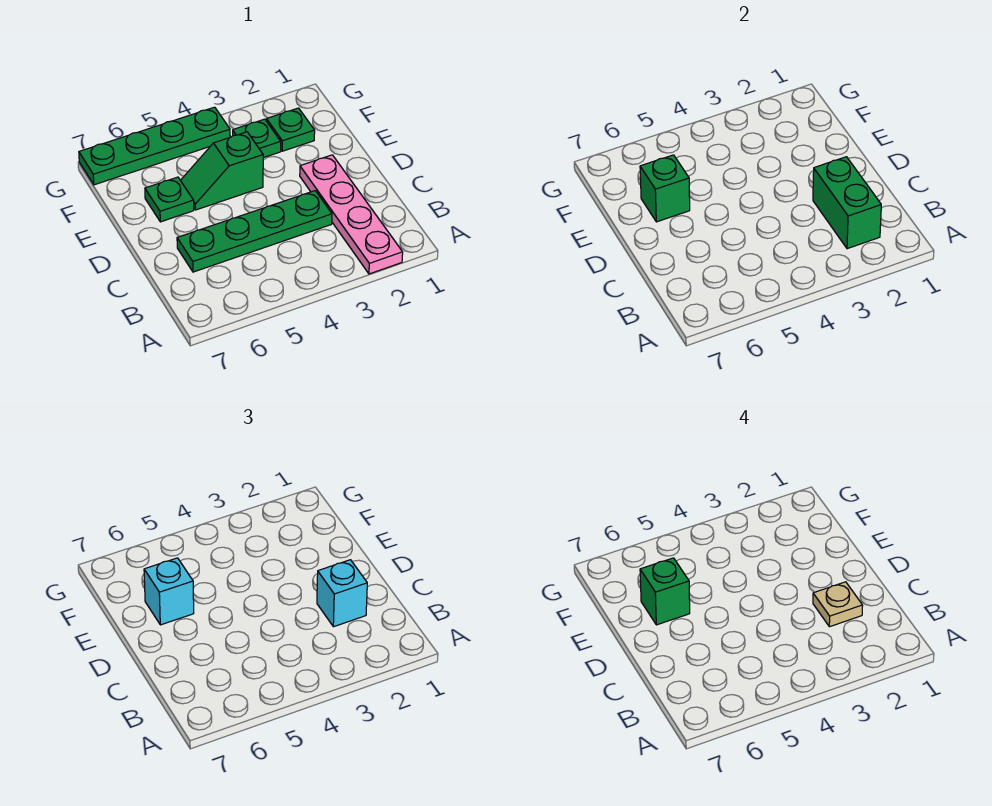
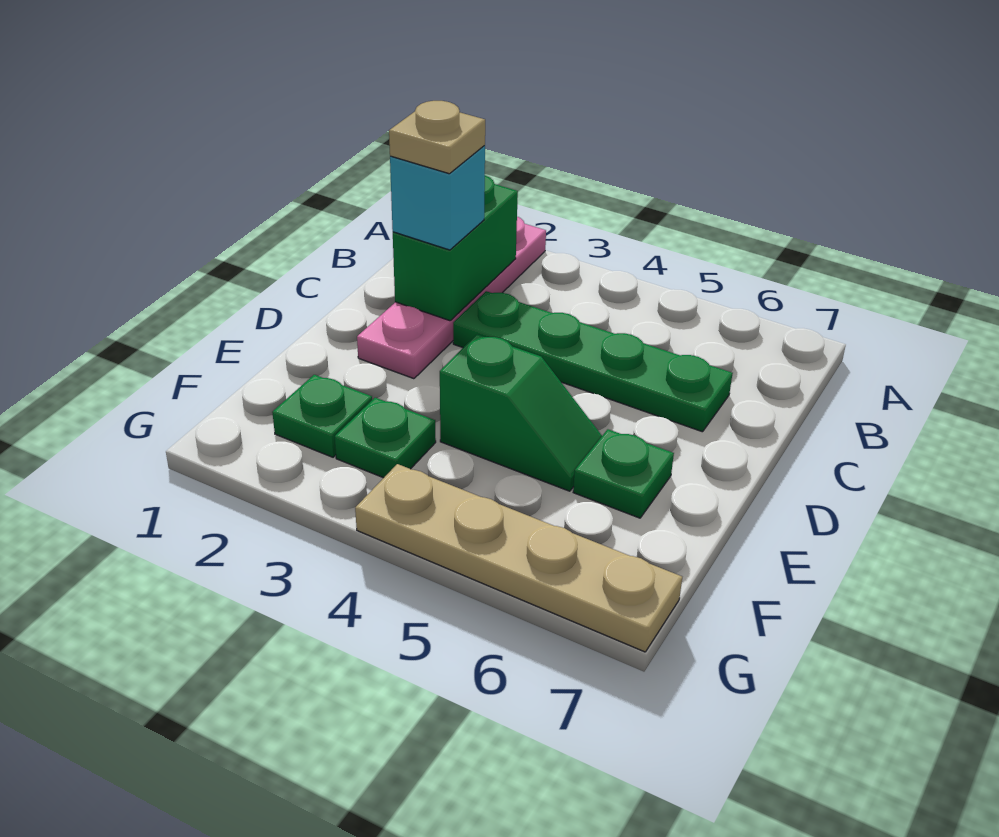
green brick E6 level 2 -> none
cyan brick E6 level 3 -> none
green brick E6 level 4 -> none
green plate G4:G7 level 1 -> tan plate G4:G7 level 1

